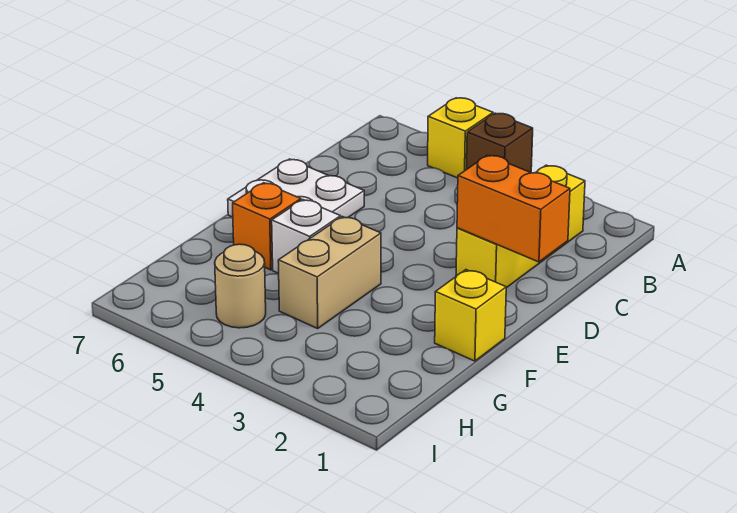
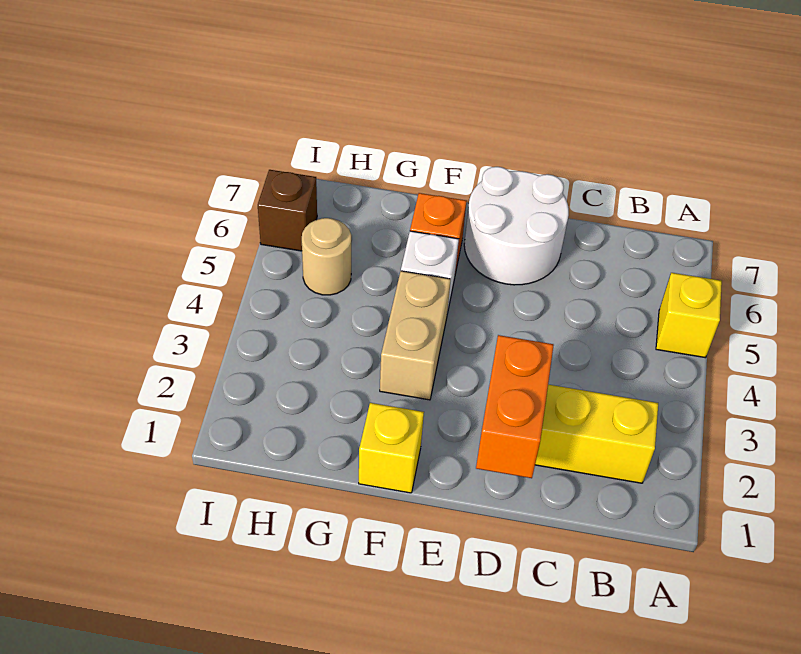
brown brick A4 level 1 -> brown brick I6 level 1
white plate D6:E7 level 1 -> white round brick D6:E7 level 1
tan brick F4:G4 level 1 -> tan brick F3:F4 level 1

